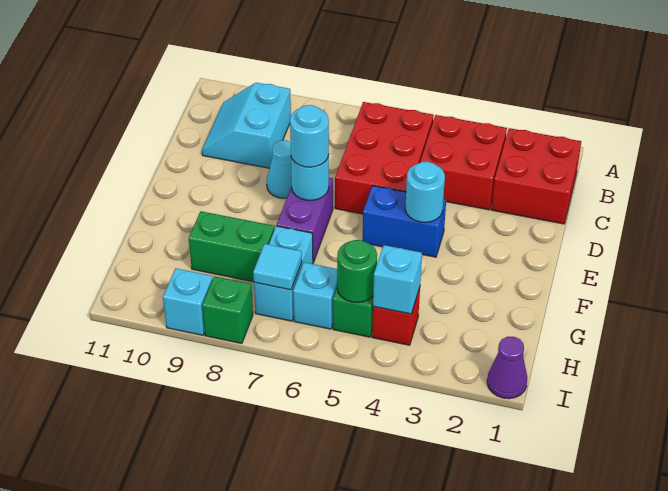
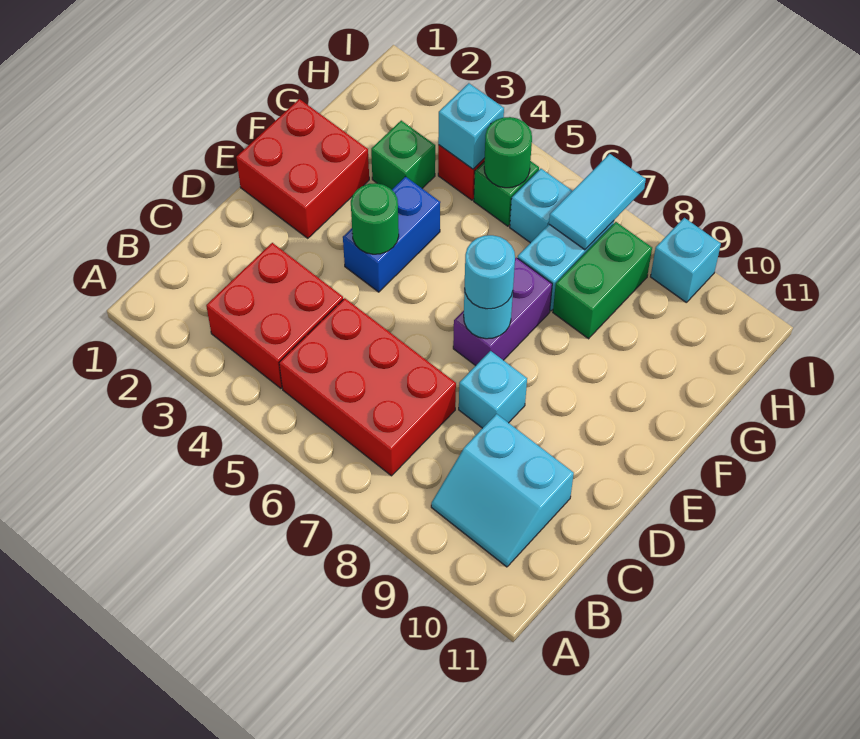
red brick B1:C2 level 1 -> red brick E1:F2 level 1
red brick B5:D6 level 1 -> red brick B5:C7 level 1
cyan slope B9:C10 level 1 top 9 -> cyan slope B9:C10 level 1 top C
cyan cone D8 level 1 -> cyan brick D8 level 1
blue brick E4:E5 level 1 -> blue brick E4:F4 level 1
cyan round brick E4 level 2 -> green round brick E4 level 2
green brick G8:G9 level 1 -> green brick G8:H8 level 1
cyan tile H7 level 2 -> cyan tile H7:I7 level 2
purple cone I1 level 1 -> none
green brick I8 level 1 -> green brick G3 level 1

